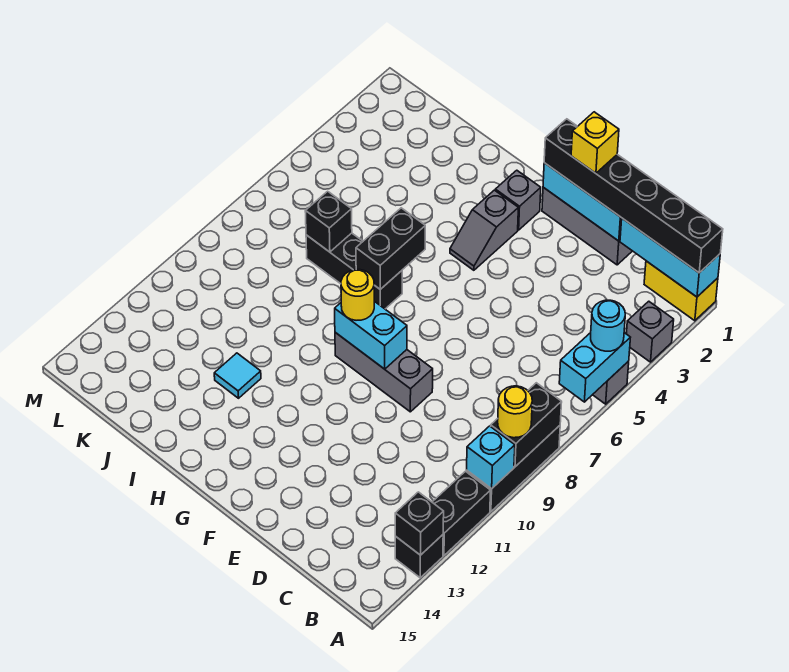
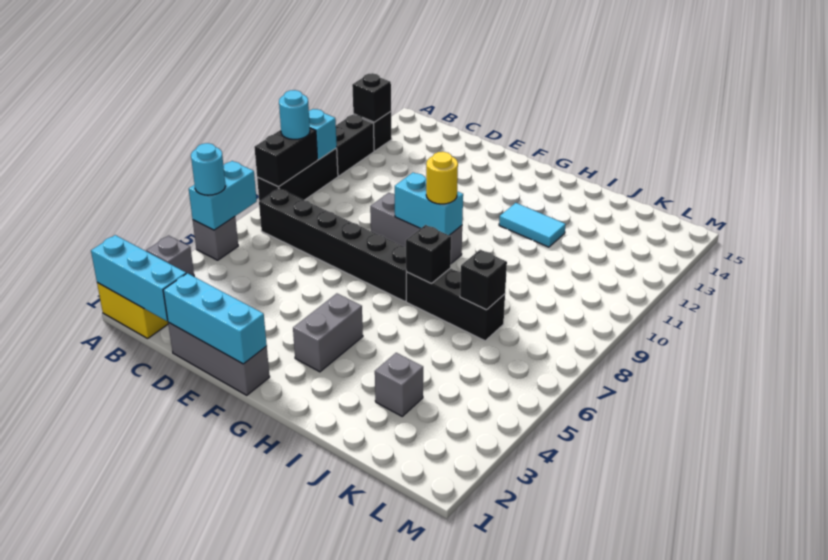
black brick A1:F1 level 3 -> black brick B7:G7 level 1
yellow round brick A9 level 3 -> cyan round brick A9 level 3
yellow brick E1 level 4 -> none
grey brick G2 level 1 -> grey brick J3 level 1
grey slope G3:G4 level 1 top 3 -> grey brick G3:G4 level 1
black brick H6:H7 level 2 -> black brick H7 level 2
cyan tile I12 level 1 -> cyan tile H12:I12 level 1

